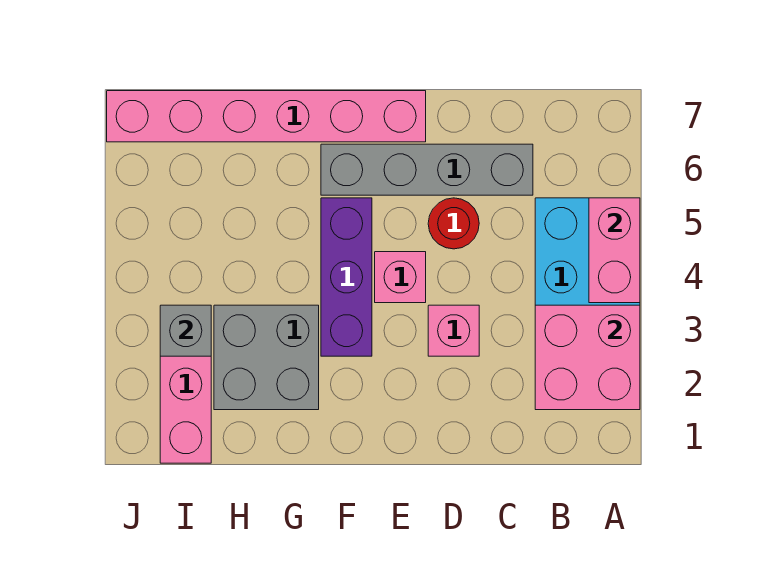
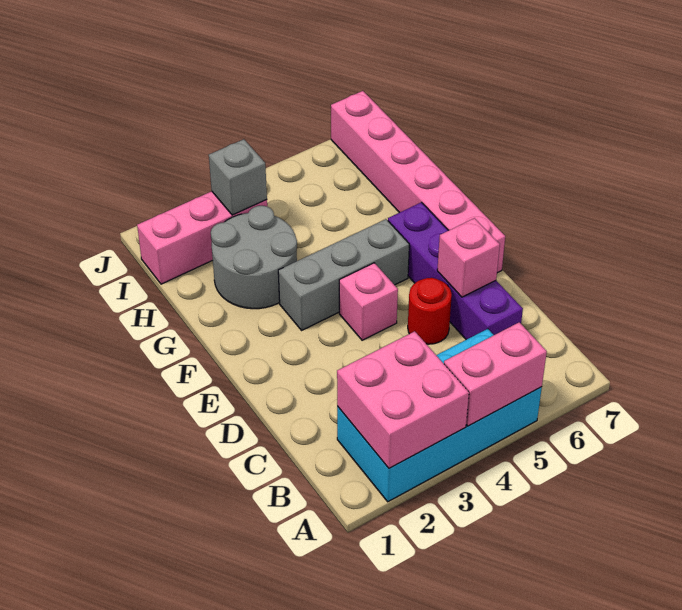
grey brick C6:F6 level 1 -> purple brick C6:F6 level 1
pink brick D3 level 1 -> pink brick D6 level 2
purple brick F3:F5 level 1 -> grey brick F3:F5 level 1
grey brick G2:H3 level 1 -> grey round brick G2:H3 level 1

